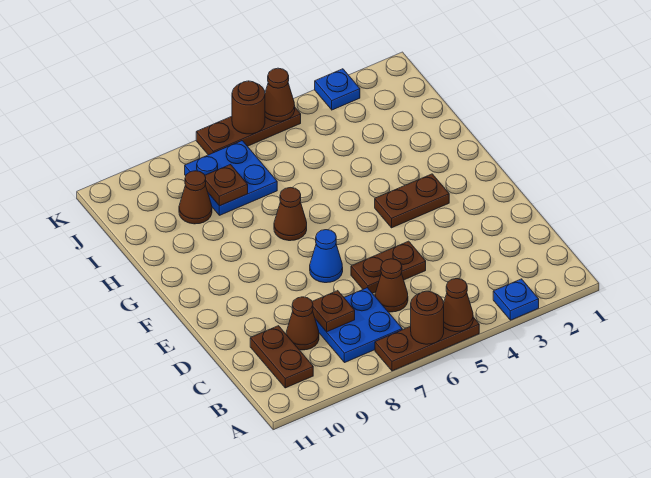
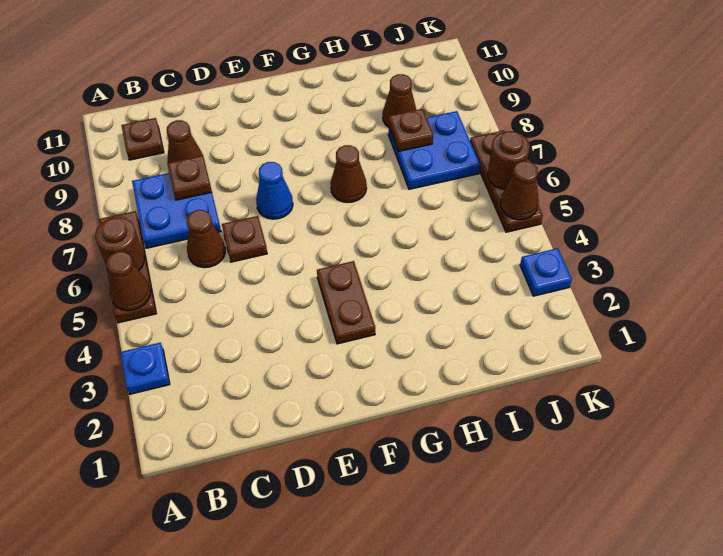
brown plate B10:C10 level 1 -> brown plate B10 level 1
brown plate D5:D6 level 1 -> brown plate D6 level 1

